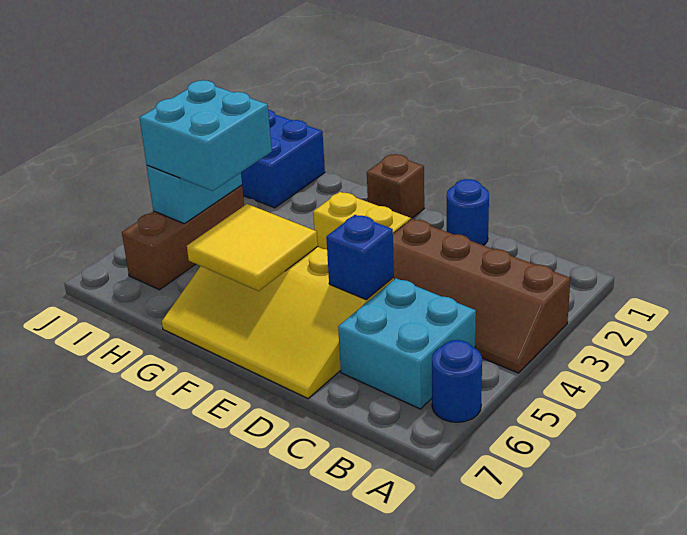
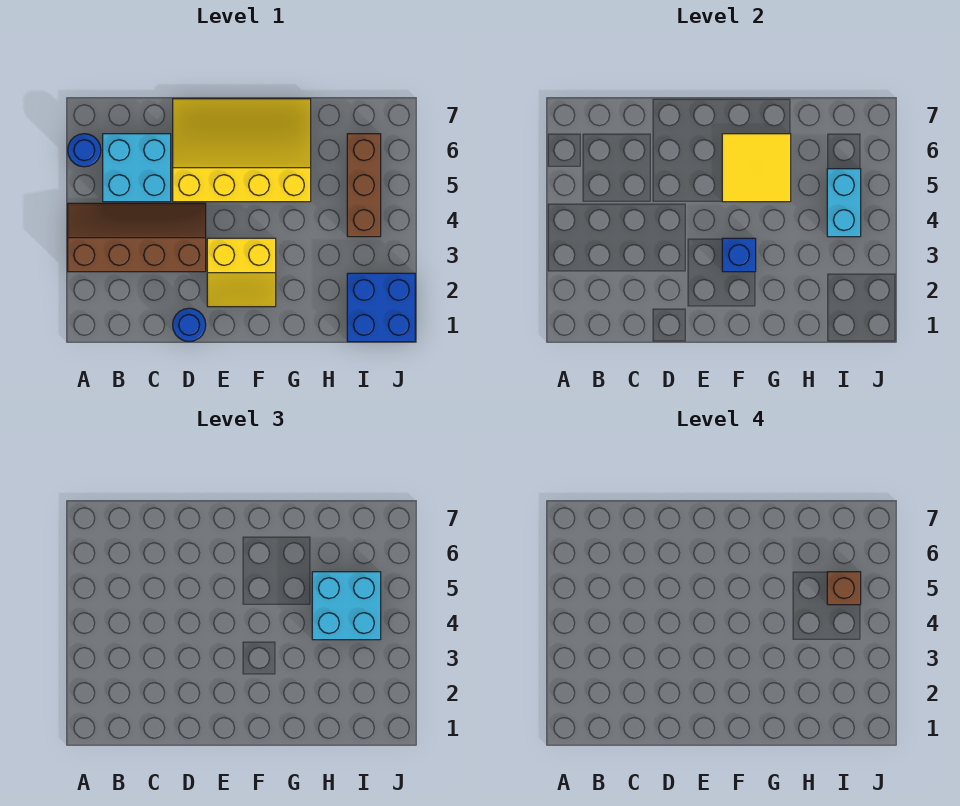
blue brick D5 level 2 -> blue brick F3 level 2
brown brick F1 level 1 -> brown brick I5 level 4

